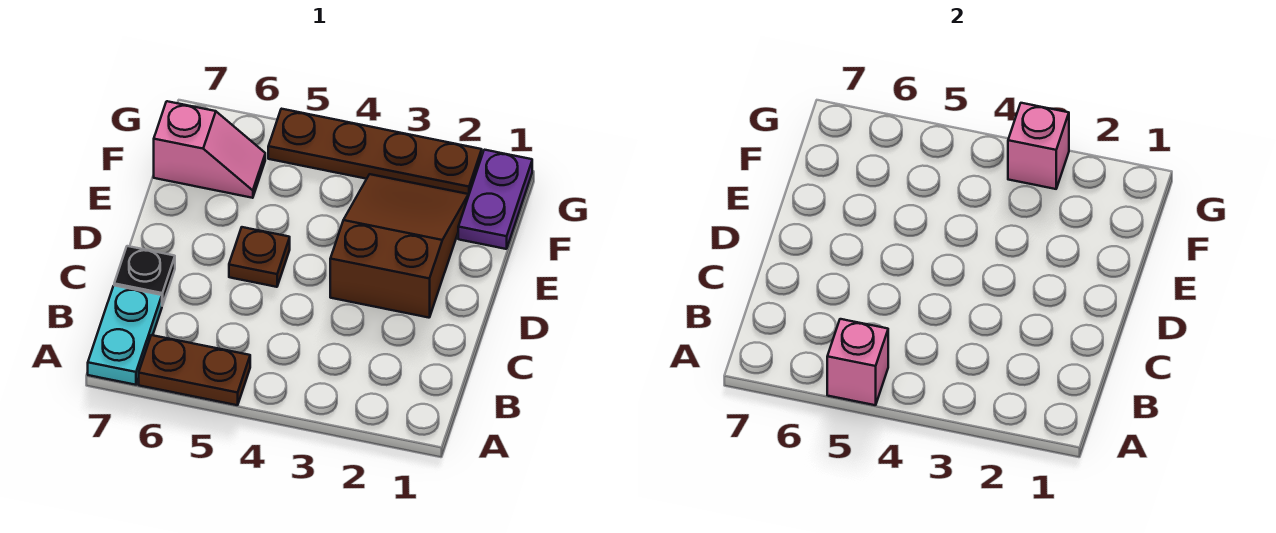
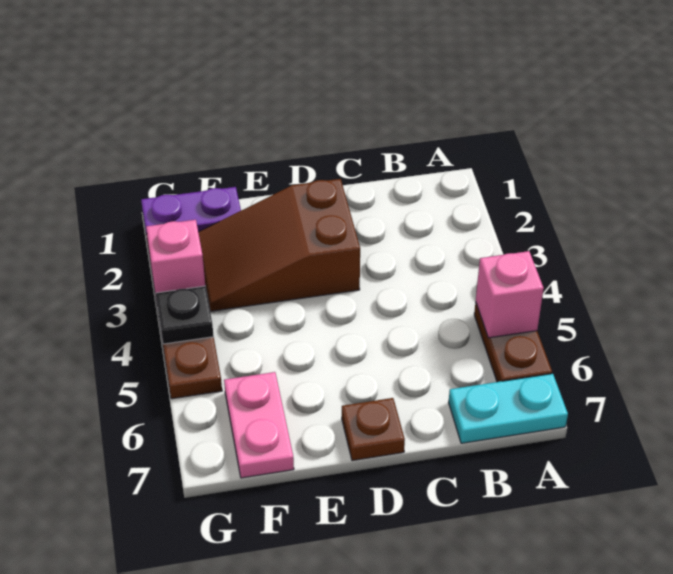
black plate C7 level 1 -> black plate G4 level 2
brown plate D5 level 1 -> brown plate D7 level 1
pink slope F6:F7 level 1 top 7 -> pink plate F6:F7 level 1

